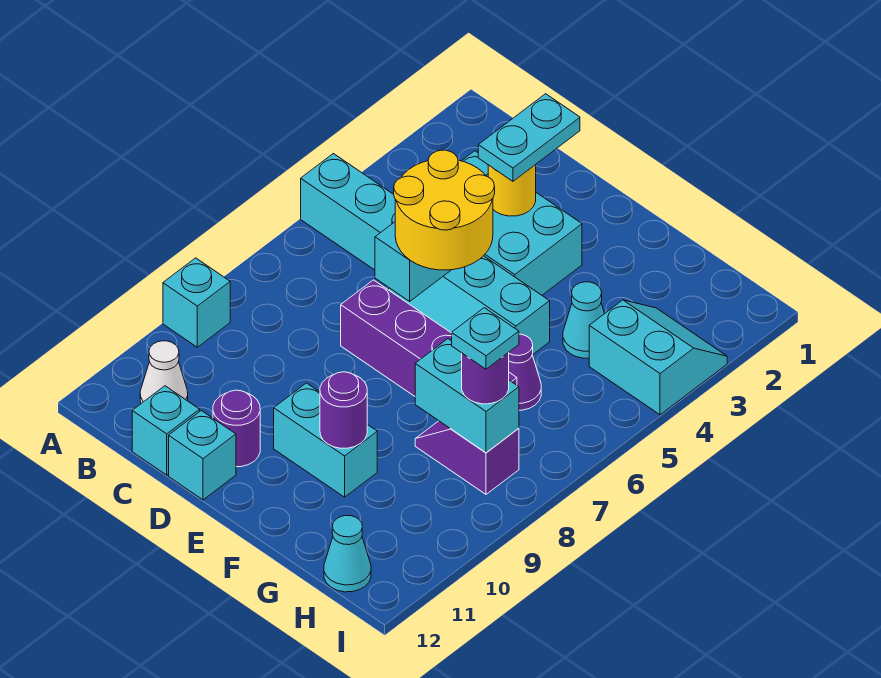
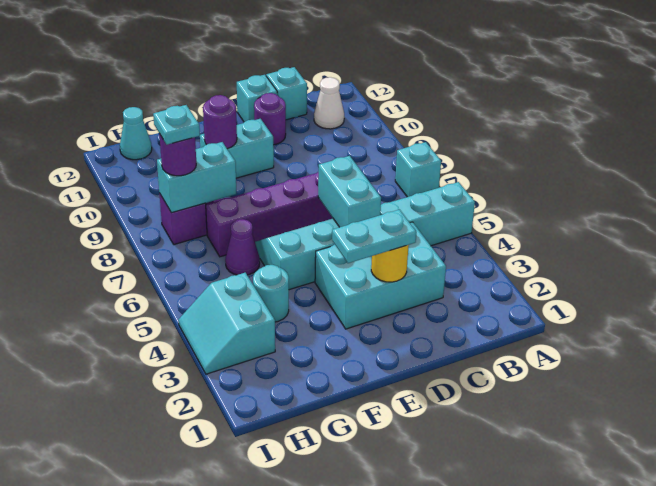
cyan brick A9 level 1 -> cyan brick A7 level 1
cyan plate D2:D3 level 3 -> cyan plate D3:E3 level 3
yellow round brick D5:E6 level 3 -> none
cyan cone G4 level 1 -> cyan round brick G4 level 1
cyan slope H3:I4 level 1 top 4 -> cyan slope H3:I4 level 1 top H

